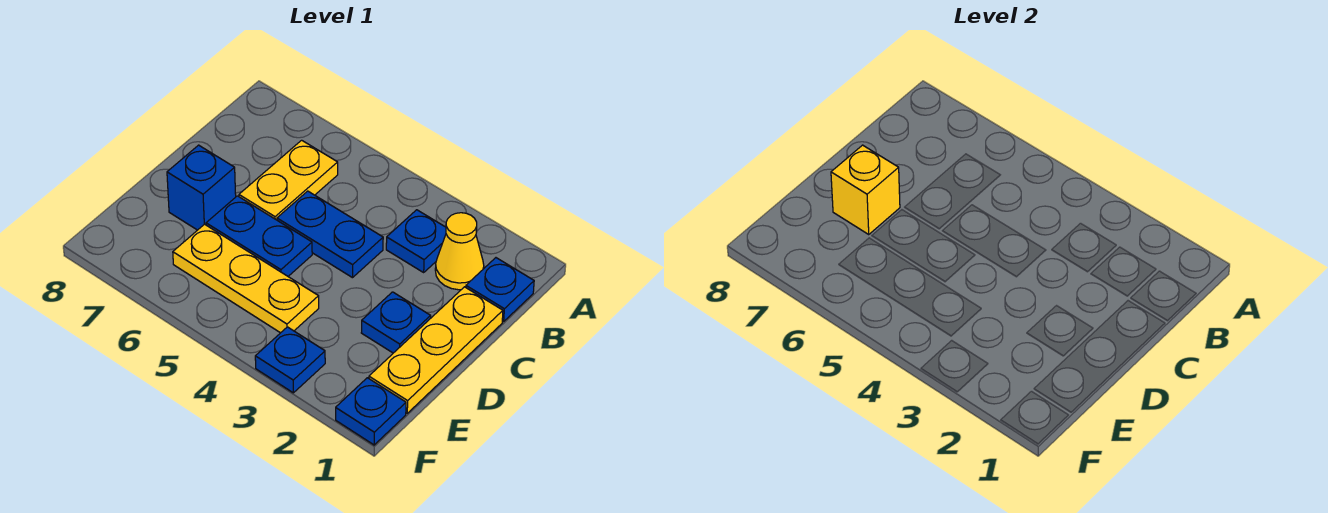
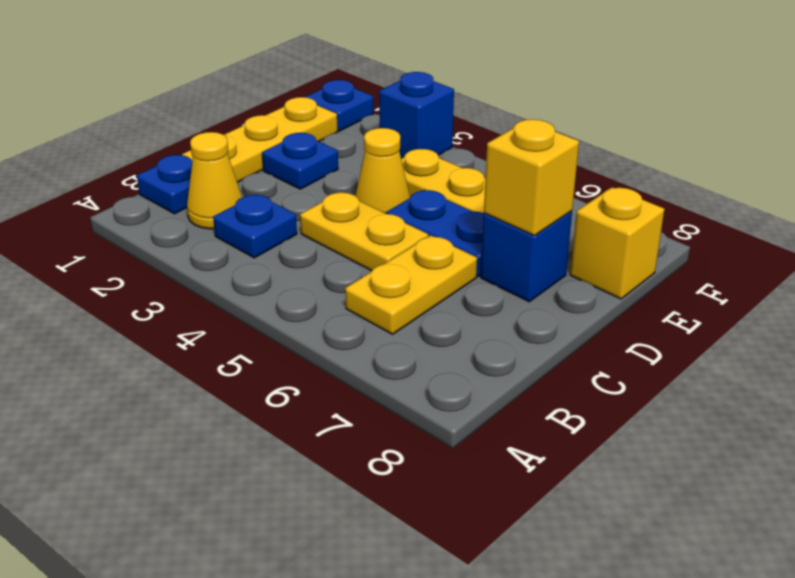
blue plate C4:C5 level 1 -> yellow plate C4:C5 level 1
none -> yellow cone D4 level 1
none -> yellow brick E8 level 1
blue plate F3 level 1 -> blue brick F3 level 1

